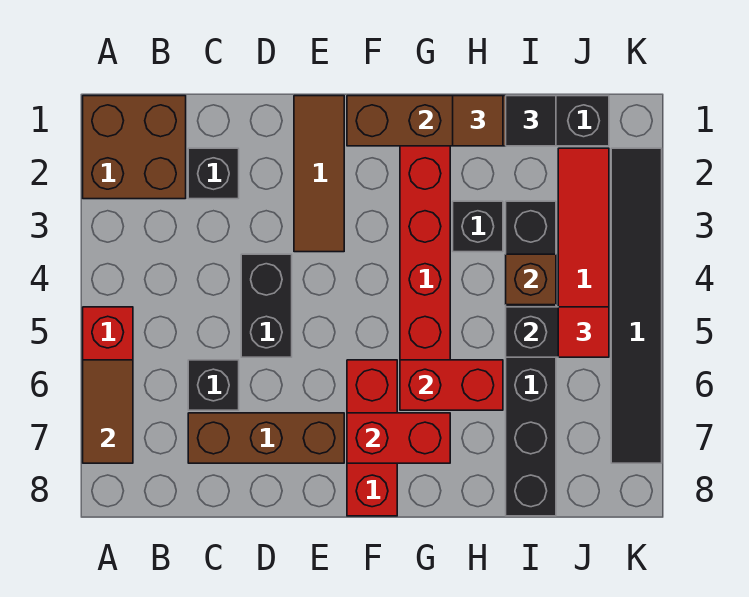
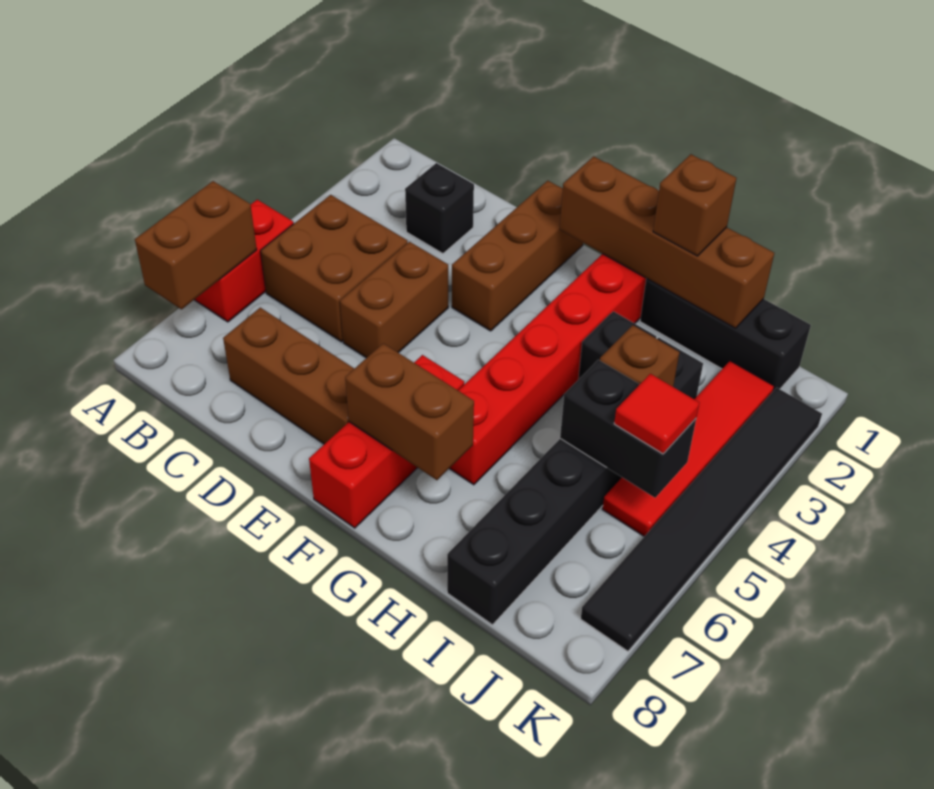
brown brick A1:B2 level 1 -> brown brick B4:C5 level 1
brown tile A6:A7 level 2 -> brown brick A6:A7 level 2
black brick C6 level 1 -> none
black brick D4:D5 level 1 -> brown brick D4:D5 level 1
brown tile E1:E3 level 1 -> brown brick E1:E3 level 1
red brick F7:G7 level 2 -> brown brick F7:G7 level 2
red brick G6:H6 level 2 -> none
brown tile H1 level 3 -> brown brick H1 level 3
black tile I1 level 3 -> none

